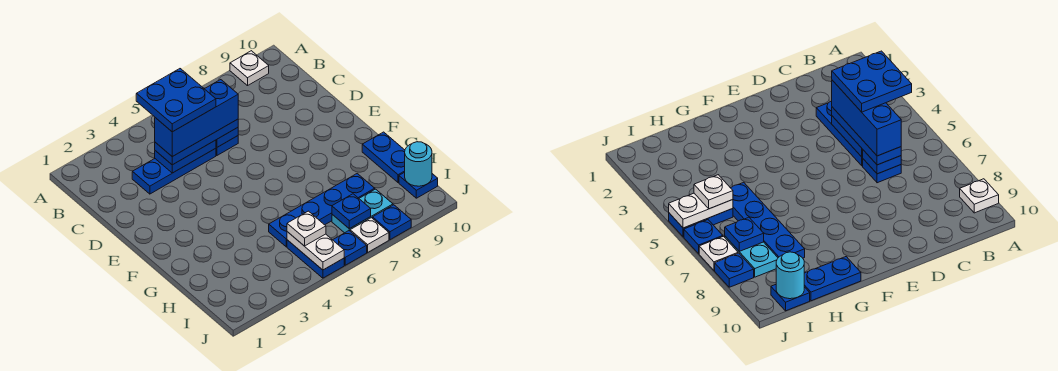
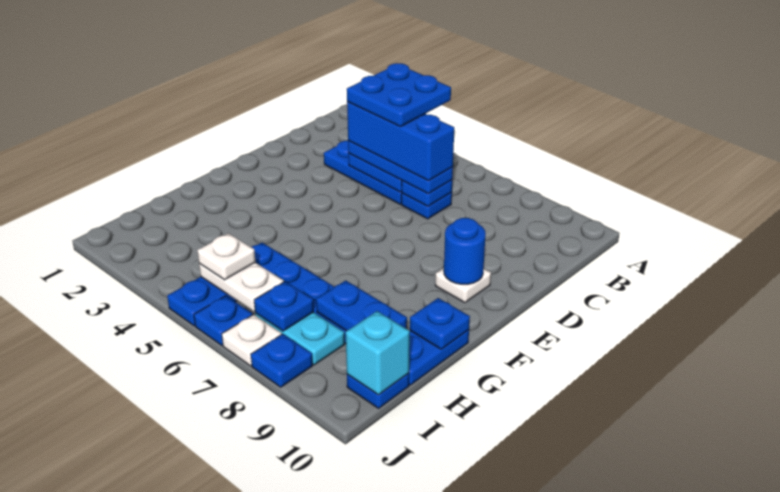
white plate A9 level 1 -> white plate E9 level 1
none -> blue round brick E9 level 2
none -> blue plate G10 level 2
none -> blue plate H8:H9 level 2
white plate I5:J5 level 2 -> white plate I5:I6 level 2
cyan round brick I10 level 2 -> cyan brick I10 level 2

